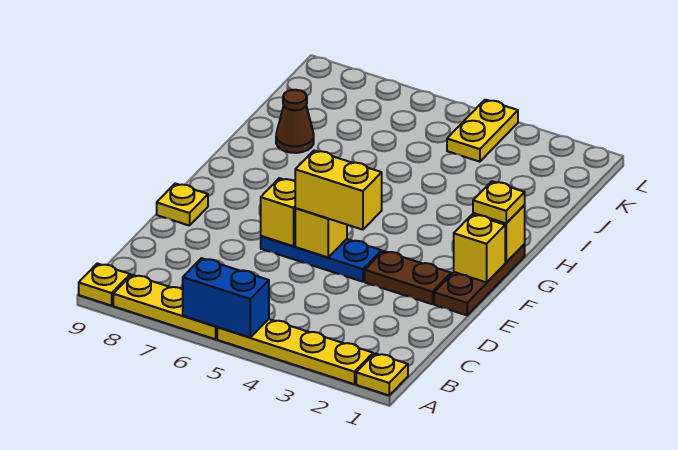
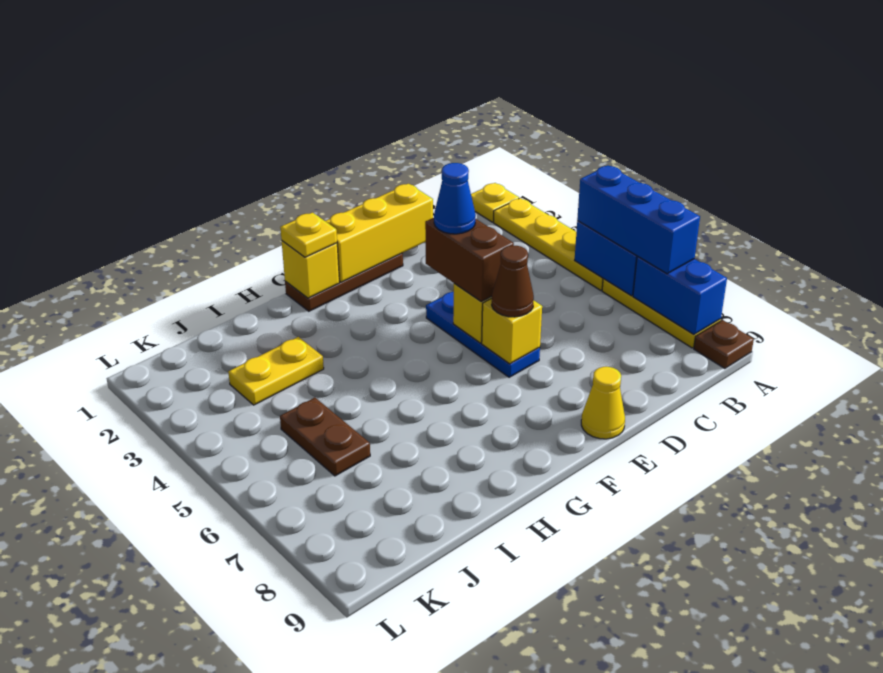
none -> blue brick A5:A7 level 3
none -> blue brick A7:A8 level 2
yellow plate A9 level 1 -> brown plate A9 level 1
brown plate E2:E3 level 1 -> brown plate J5:J6 level 1
yellow brick E4:E5 level 3 -> brown brick E4:E5 level 3
none -> blue cone E4 level 4
yellow plate E9 level 1 -> yellow cone E9 level 1
yellow brick F1 level 2 -> yellow brick D1:F1 level 2
brown cone I8 level 1 -> brown cone E6 level 3
yellow plate K4:L4 level 1 -> yellow plate I3:J3 level 1

